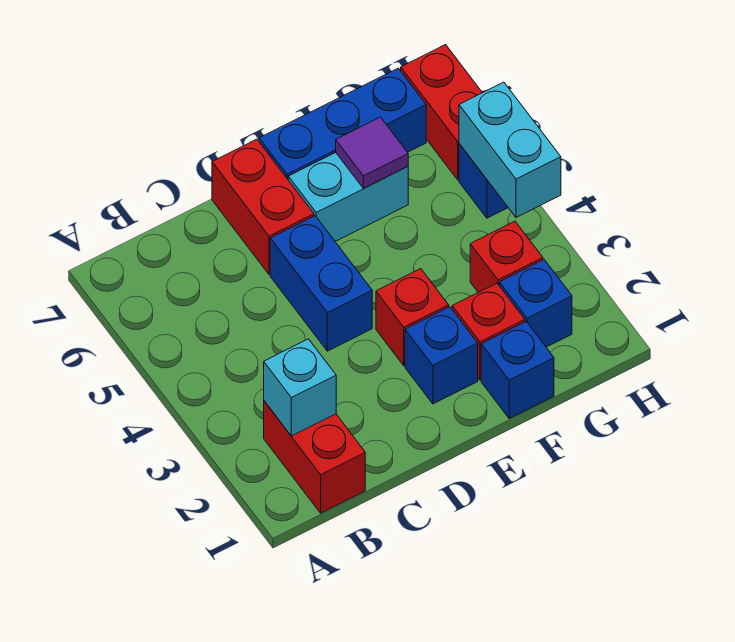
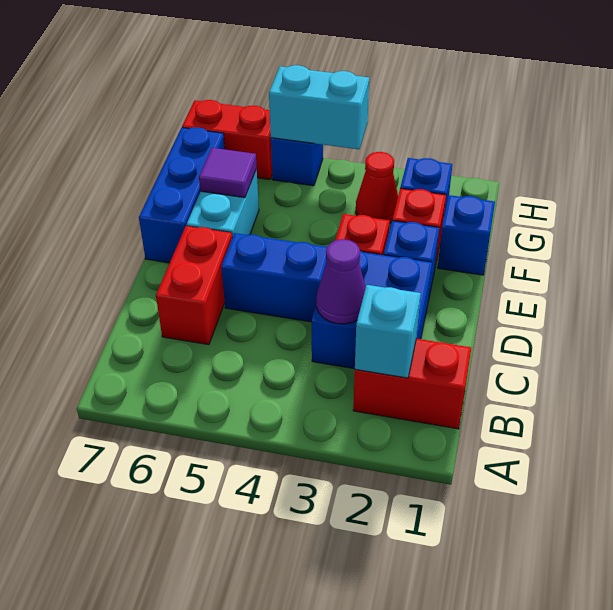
none -> blue brick C2:D3 level 1
none -> purple cone C3 level 2
red brick D6:D7 level 1 -> red brick C6:D6 level 1
red brick G3 level 1 -> red cone G3 level 1

